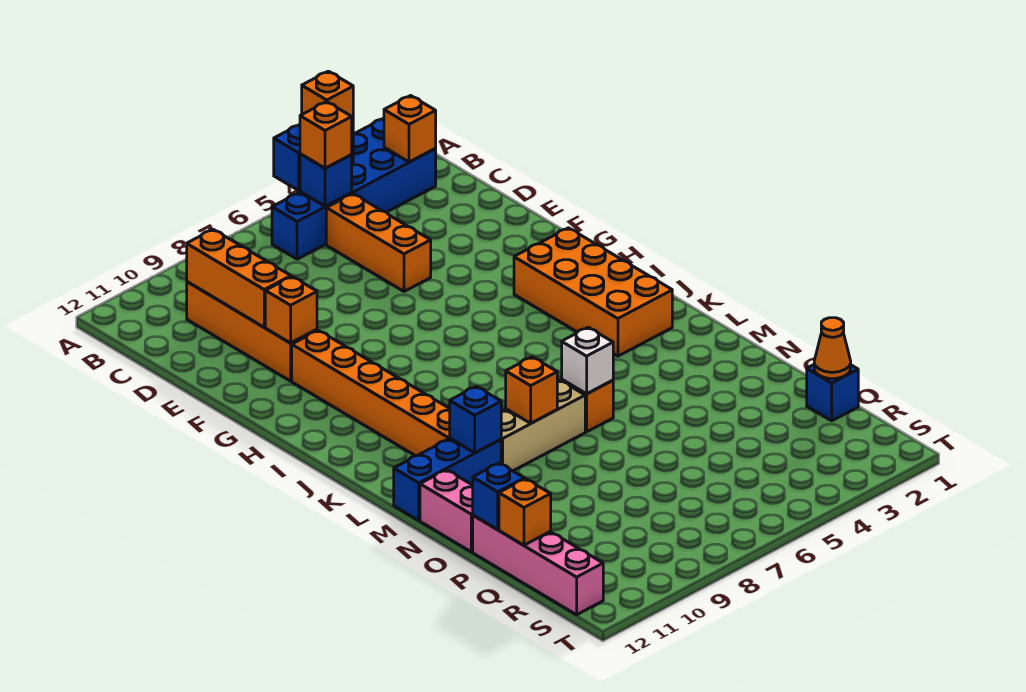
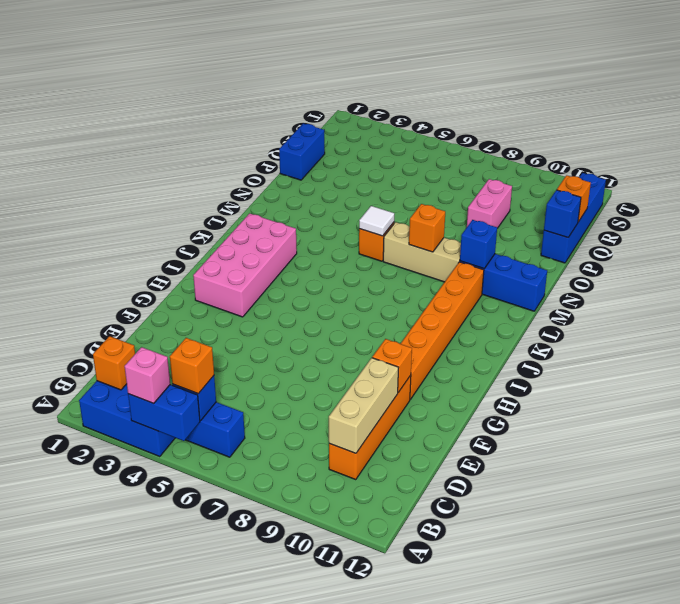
orange brick A4 level 3 -> pink brick A4 level 3
orange brick C5:E5 level 1 -> none
orange brick C10:E10 level 2 -> tan brick C10:E10 level 2
orange brick H2:K3 level 1 -> pink brick H2:K3 level 1
white brick M6 level 2 -> white tile M6 level 2
pink brick N12:O12 level 1 -> pink brick P9:Q9 level 1
pink brick P12:S12 level 1 -> blue brick P12:S12 level 1
blue brick Q1 level 1 -> blue brick P1:Q1 level 1
orange cone Q1 level 2 -> none

